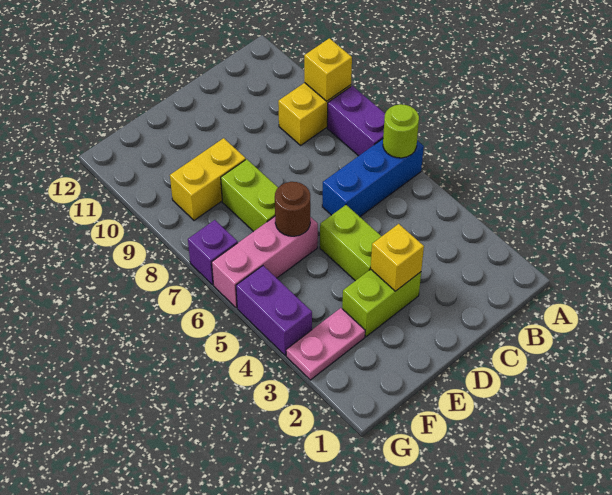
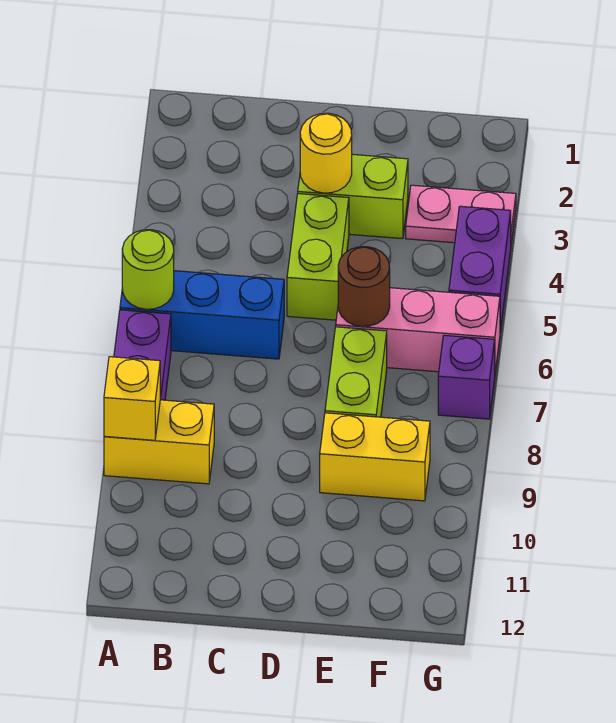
yellow brick D3 level 2 -> yellow round brick D3 level 2

